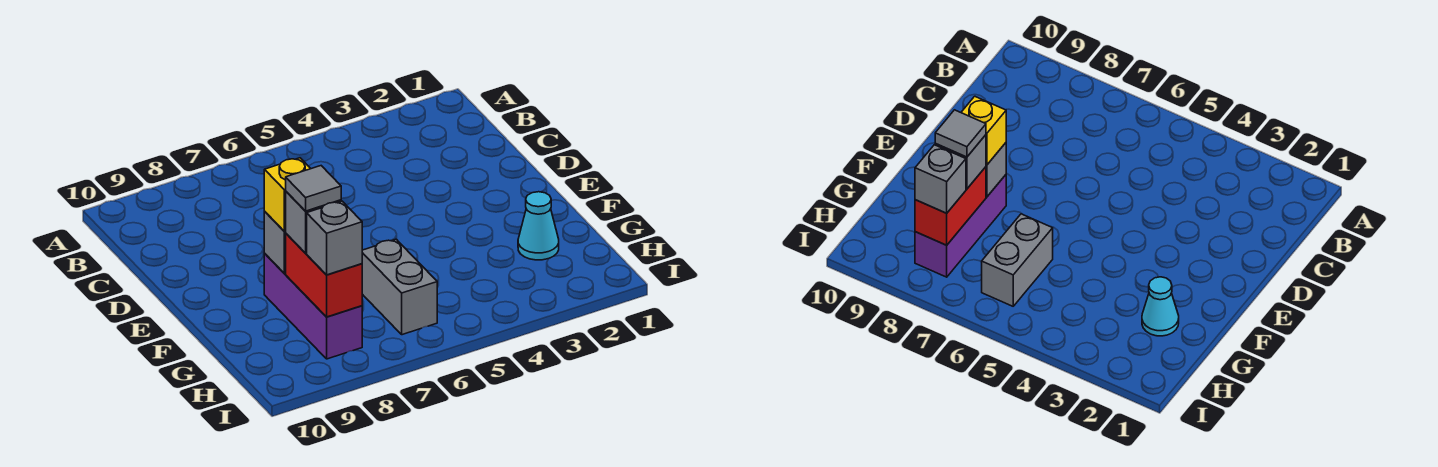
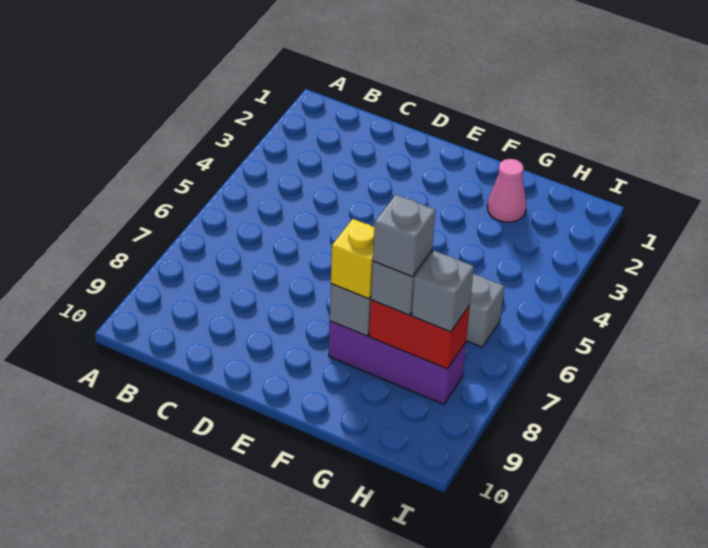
cyan cone G2 level 1 -> pink cone G2 level 1
grey tile G8 level 4 -> grey brick G8 level 4

